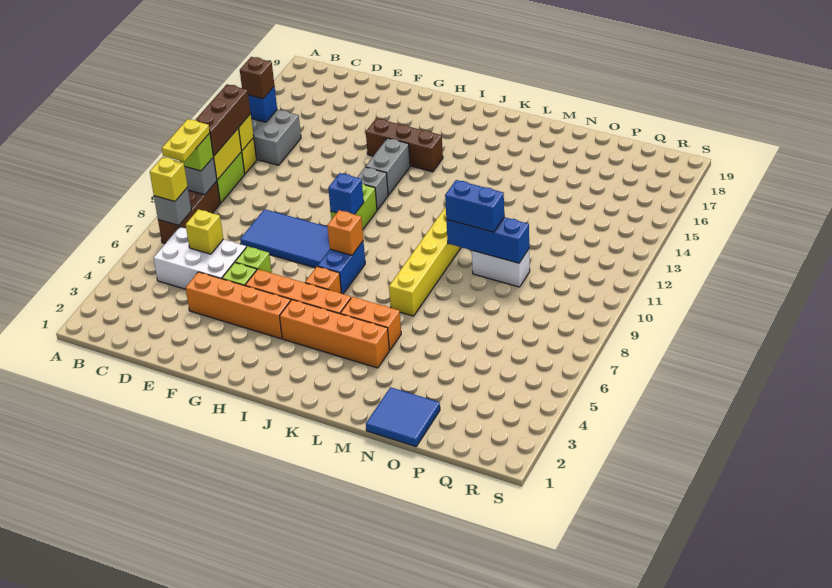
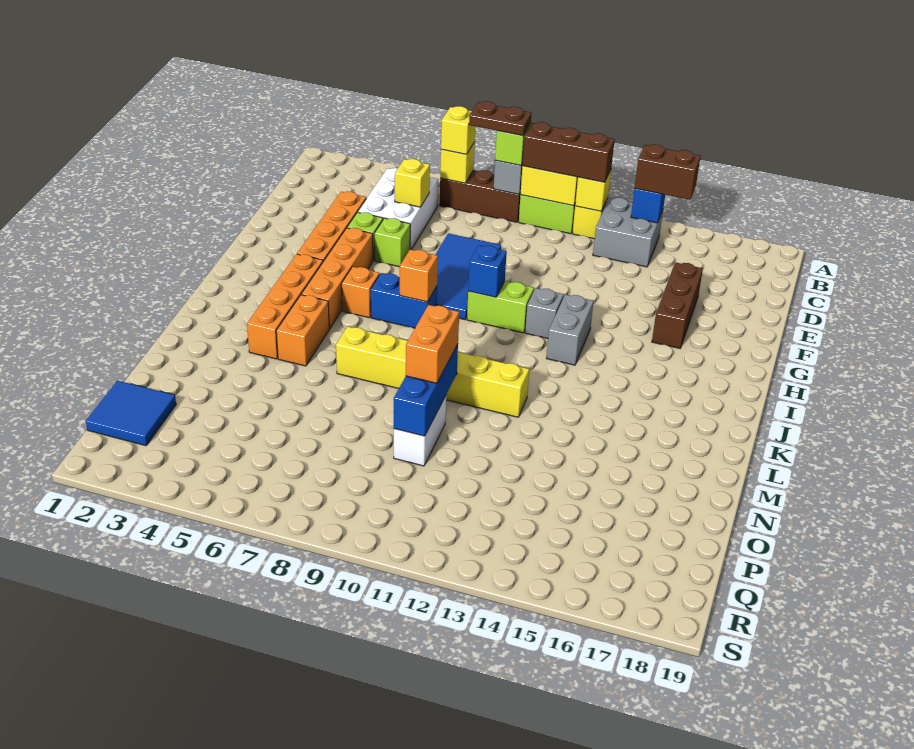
grey brick B7 level 2 -> yellow brick B7 level 2
yellow plate B8:B9 level 4 -> brown plate B8:B9 level 4
brown brick B14 level 3 -> brown brick B14:B15 level 3
brown brick G15:I15 level 1 -> brown brick E16:G16 level 1
grey brick H13:H14 level 1 -> grey brick H13:I13 level 1
blue brick M10:N10 level 3 -> orange brick M10:N10 level 3
blue tile N1:O2 level 1 -> blue tile P1:Q2 level 1

